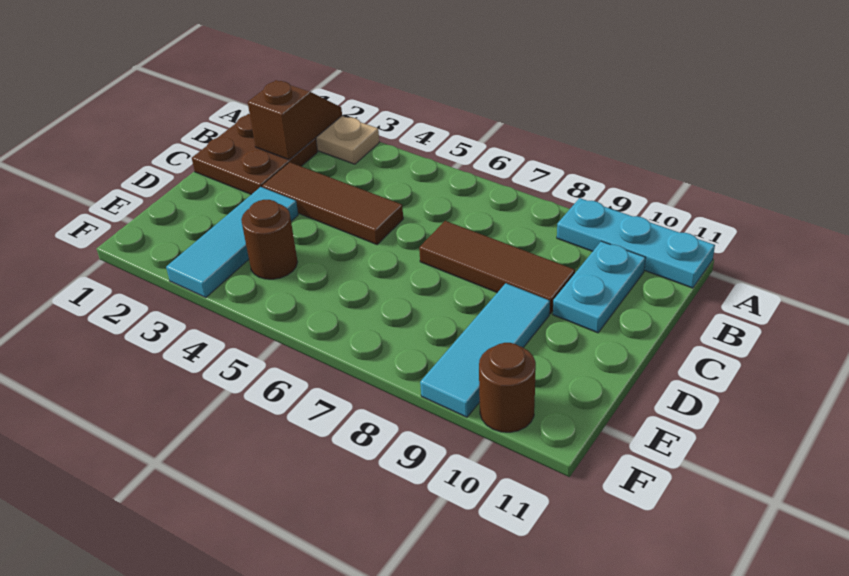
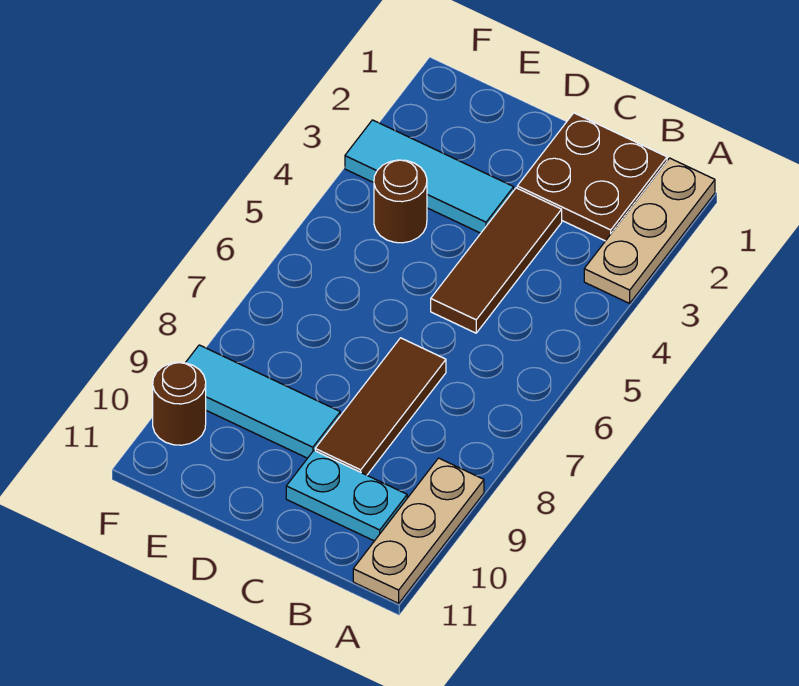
brown slope A2:B2 level 2 top B -> none
cyan plate A9:A11 level 1 -> tan plate A9:A11 level 1

